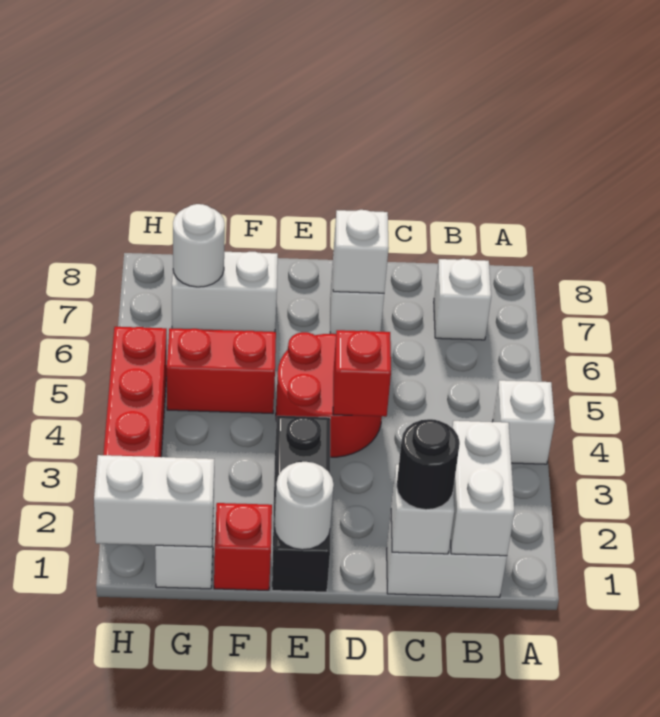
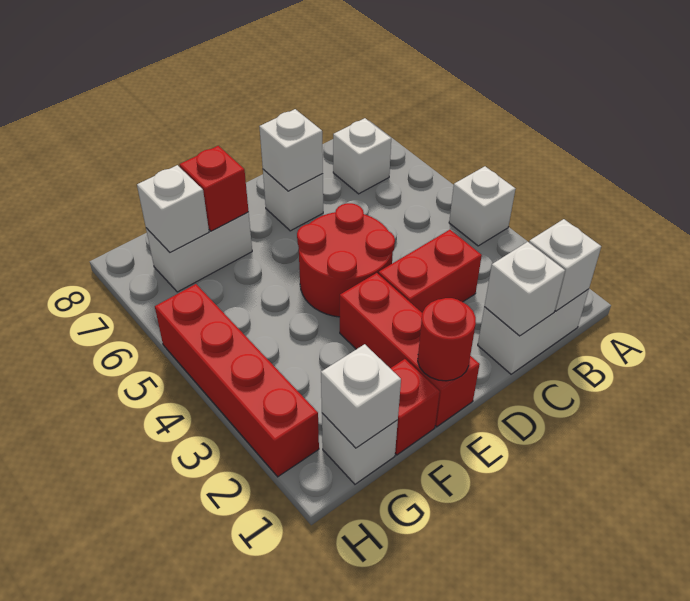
white brick B1:B2 level 2 -> white brick B1 level 2
black round brick C1 level 3 -> none
red brick D4 level 2 -> red brick F7 level 2
black brick E1:E3 level 1 -> red brick E1:E3 level 1
white round brick E1 level 2 -> red round brick E1 level 2
red brick F5:G5 level 1 -> red brick C3:D3 level 1
white brick G1:H1 level 2 -> white brick G1 level 2
white round brick G7 level 2 -> white brick G7 level 2

